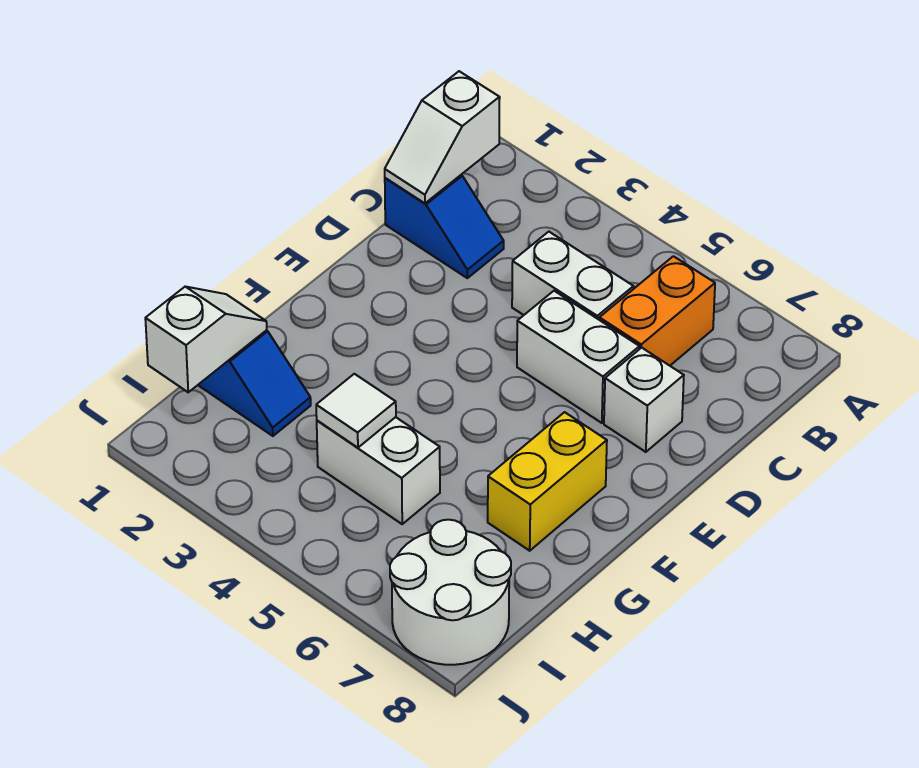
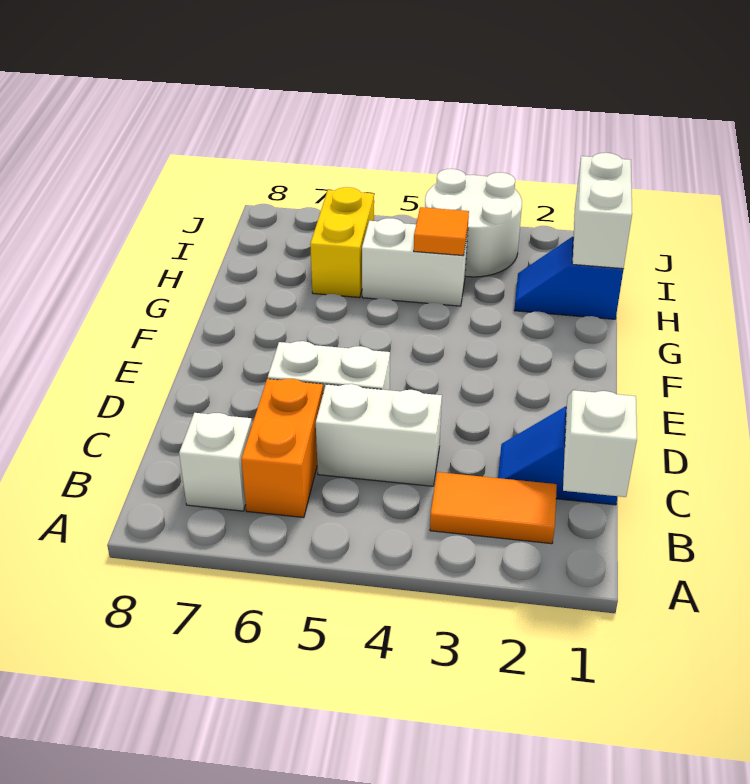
none -> orange tile B2:B3 level 1
white brick D7 level 1 -> white brick B7 level 1
yellow brick F7:G7 level 1 -> yellow brick H6:I6 level 1
white slope H1:I1 level 2 top I -> white brick H1:I1 level 2
white tile H4 level 2 -> orange tile H4 level 2
white round brick I7:J8 level 1 -> white round brick I3:J4 level 1

